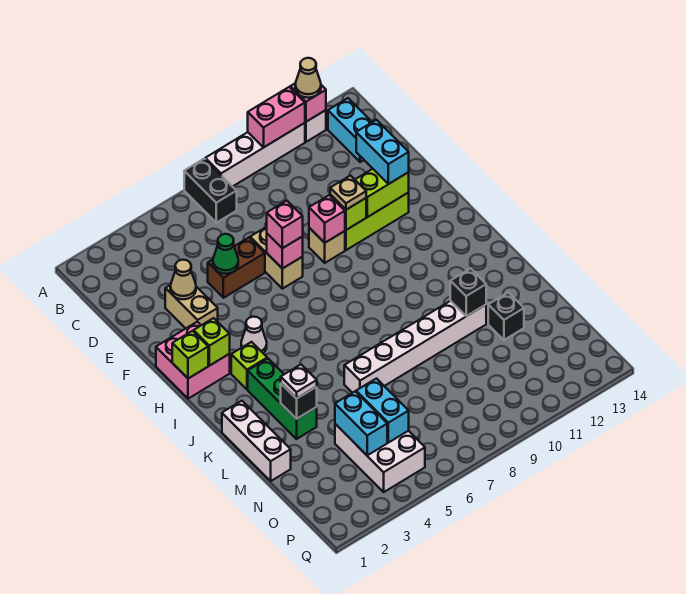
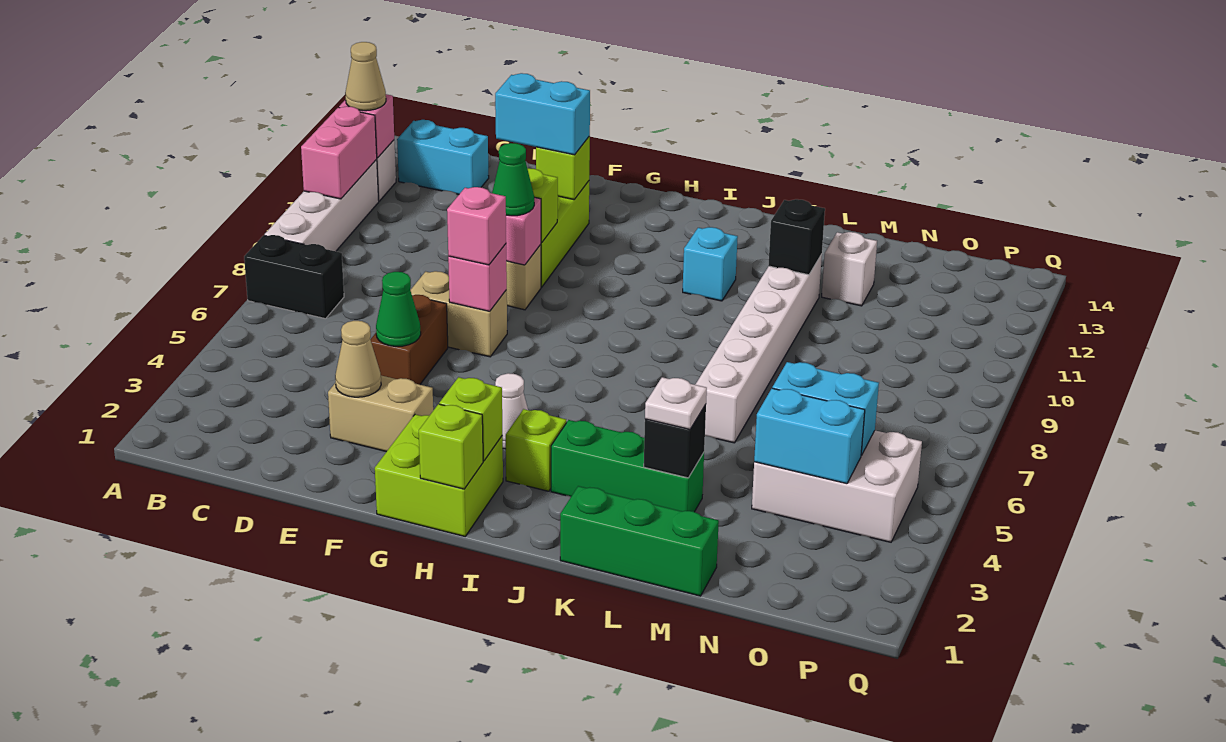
none -> green cone F9 level 3
tan plate F10 level 3 -> none
lime brick F11:F12 level 2 -> lime brick F12 level 2
pink brick G1:H2 level 1 -> lime brick G1:H2 level 1
none -> cyan brick J11 level 1
white brick K1:M1 level 1 -> green brick K1:M1 level 1
black brick M12 level 1 -> white brick M12 level 1

